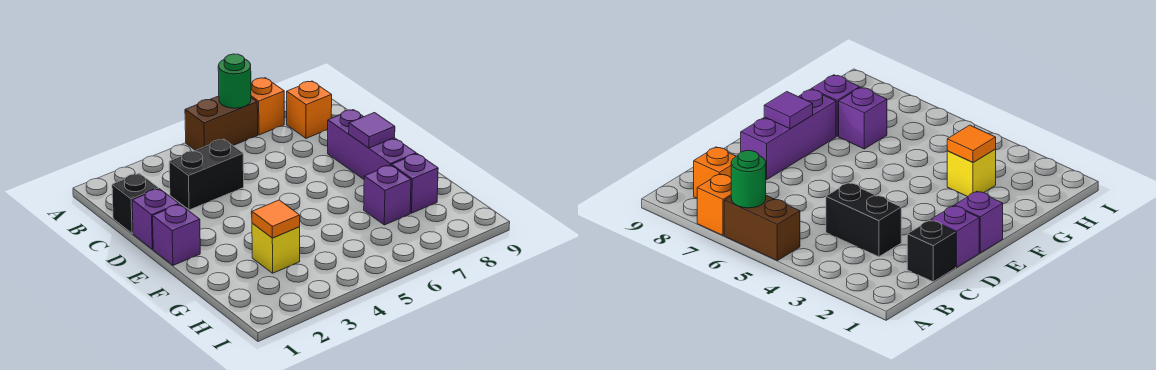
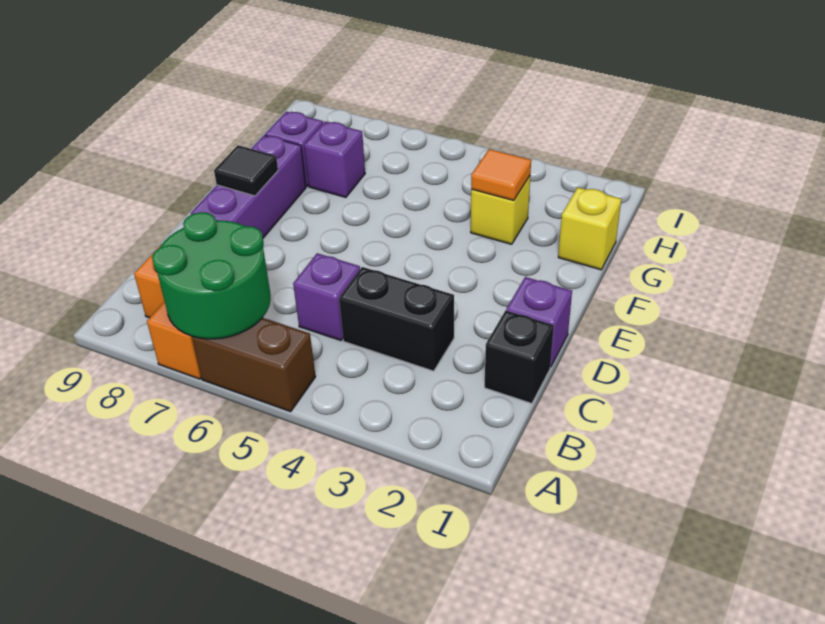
green round brick A6 level 2 -> green round brick A6:B7 level 2
purple brick E1 level 1 -> purple brick C5 level 1
purple tile E8 level 2 -> black tile E8 level 2
none -> yellow brick G1 level 1

